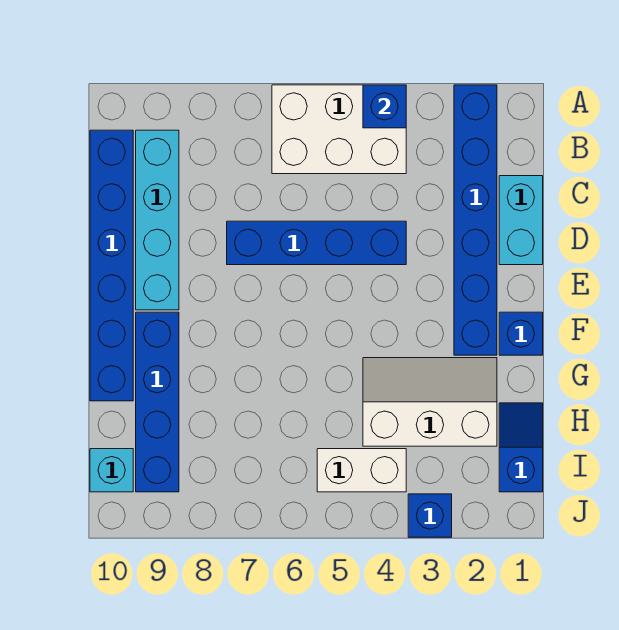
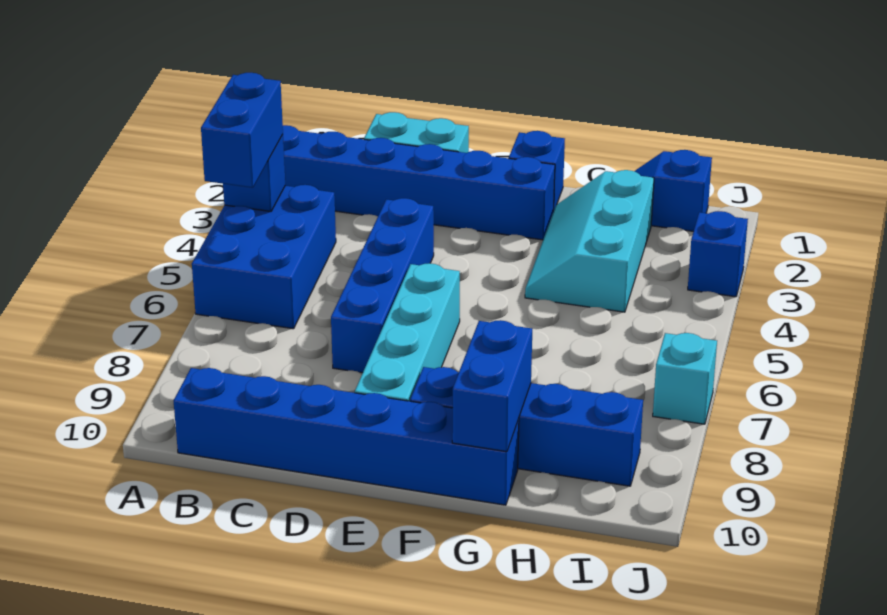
white brick A4:B6 level 1 -> blue brick A4:B6 level 1
none -> blue brick A4:A5 level 3
cyan brick B9:E9 level 1 -> cyan brick E6:E9 level 1
white slope G2:H4 level 1 top H -> cyan slope G2:H4 level 1 top H
none -> blue brick G9:G10 level 2
white brick I4:I5 level 1 -> none
cyan brick I10 level 1 -> cyan brick J7 level 1

